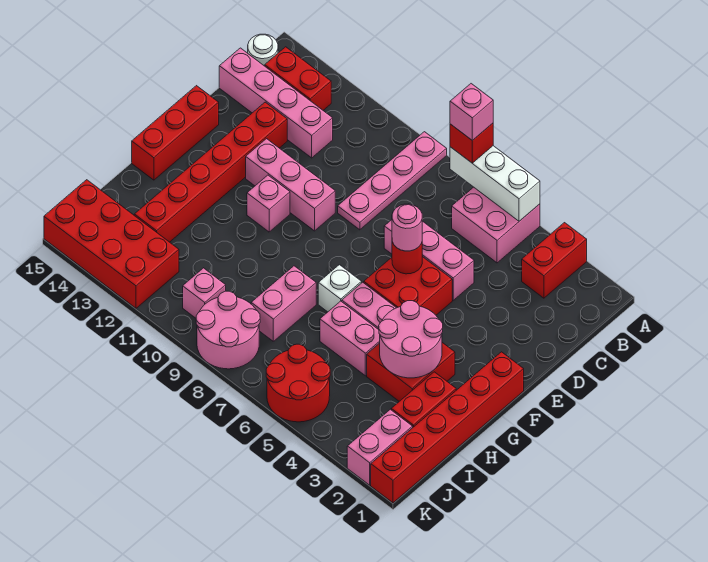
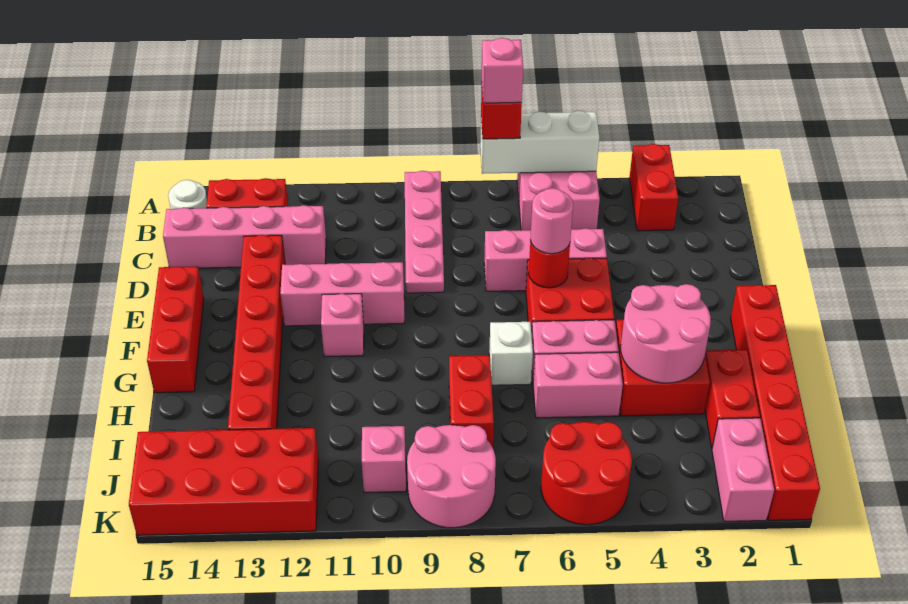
pink brick H8:I8 level 1 -> red brick H8:I8 level 1

